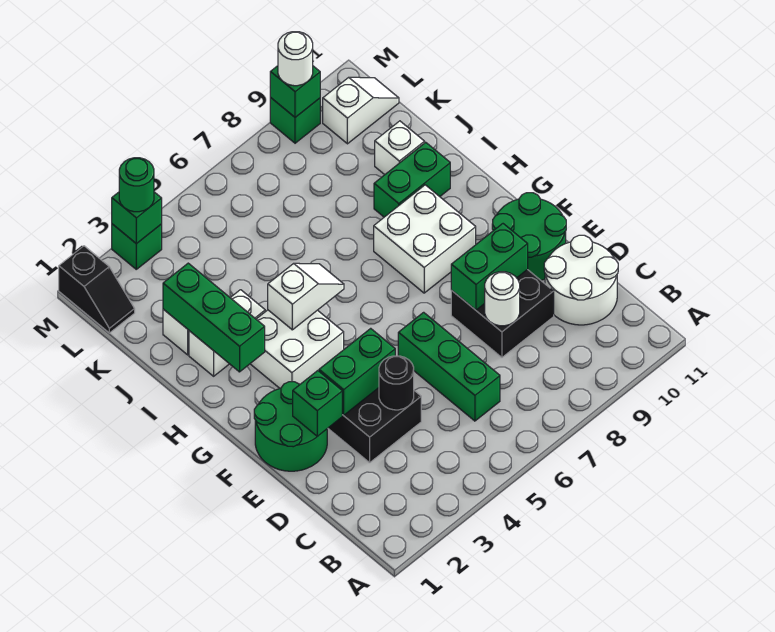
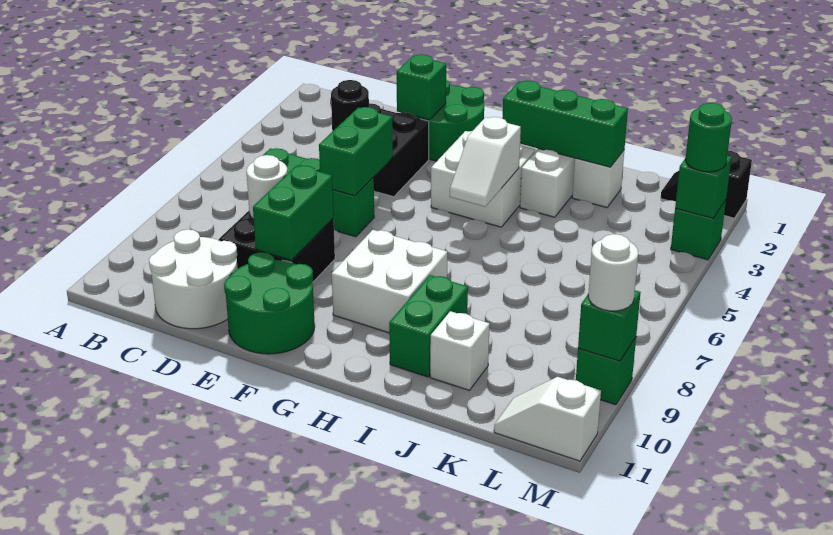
green brick E3:E4 level 2 -> green brick E5:E6 level 2
white slope L10:L11 level 1 top 10 -> white slope L11:M11 level 1 top M

